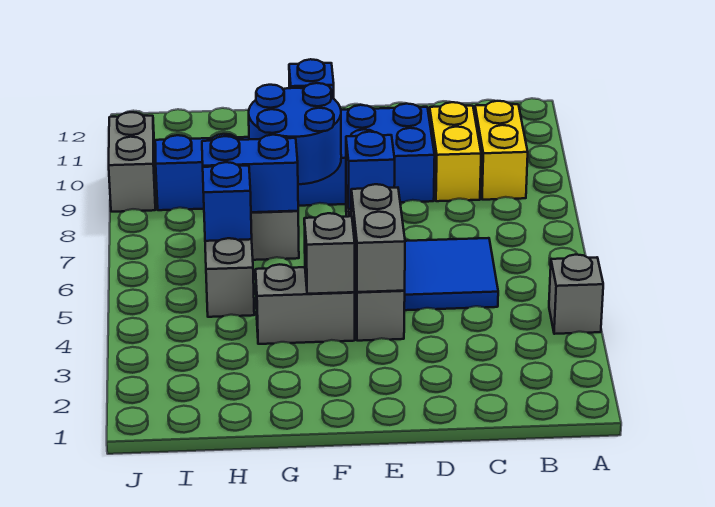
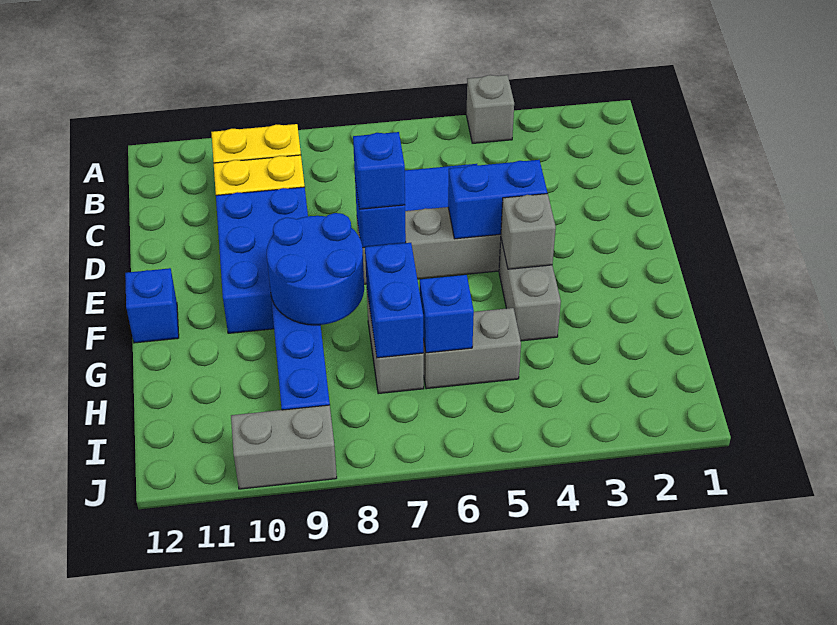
grey brick E4:E5 level 2 -> blue brick E4:E5 level 2
none -> blue brick E7 level 3

